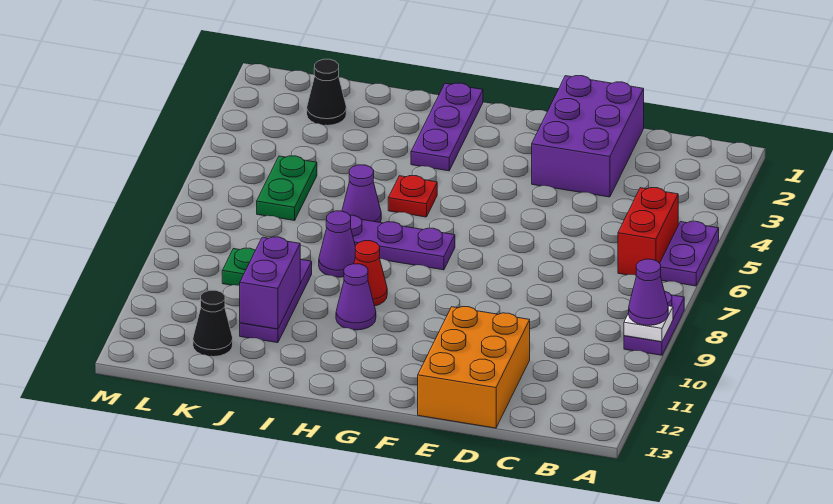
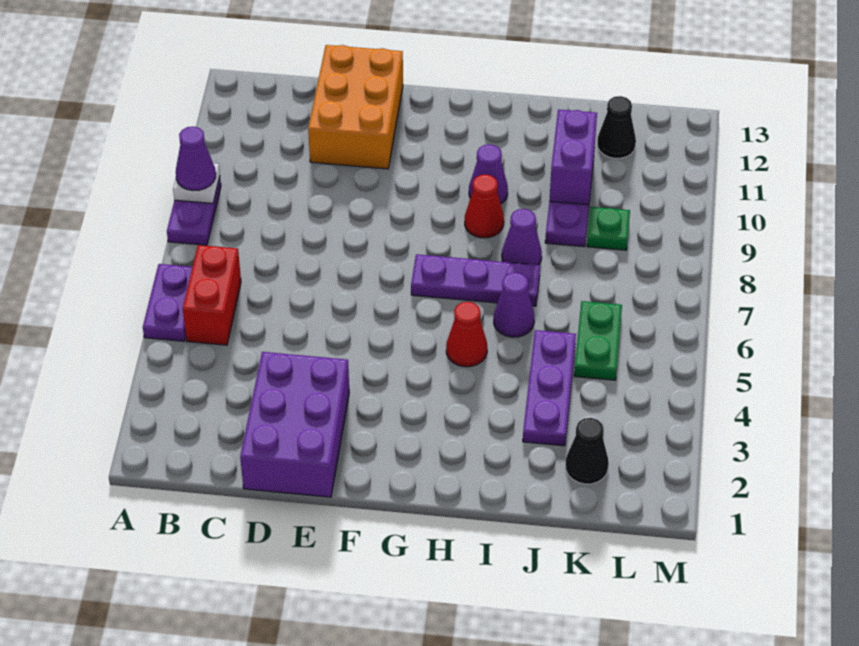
purple plate H1:H3 level 1 -> purple plate J3:J5 level 1
red plate H5 level 1 -> red cone H5 level 1

